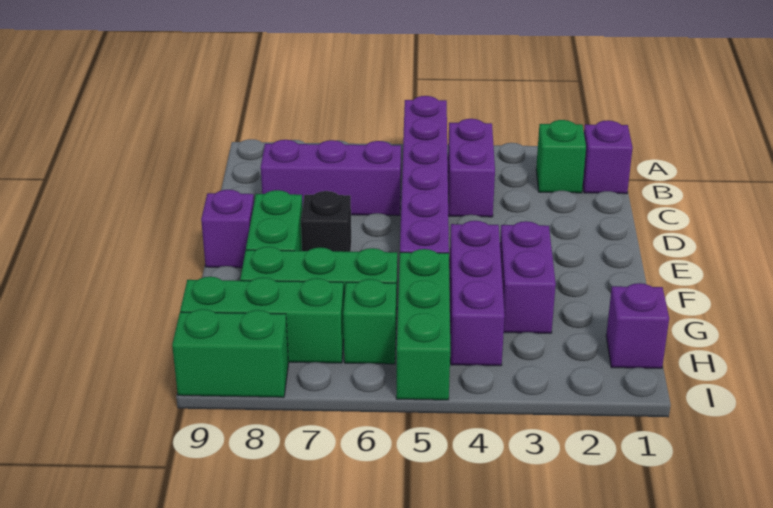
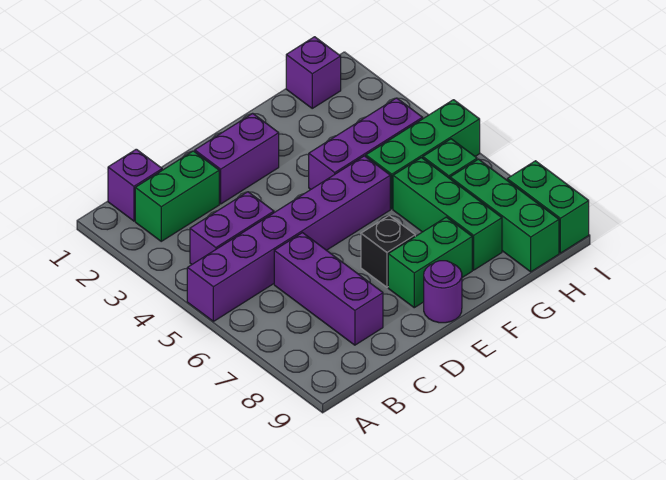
green brick B2 level 1 -> green brick B2:C2 level 1
purple brick E9 level 1 -> purple round brick E9 level 1
purple brick F3:G3 level 1 -> purple brick D2:E2 level 1

